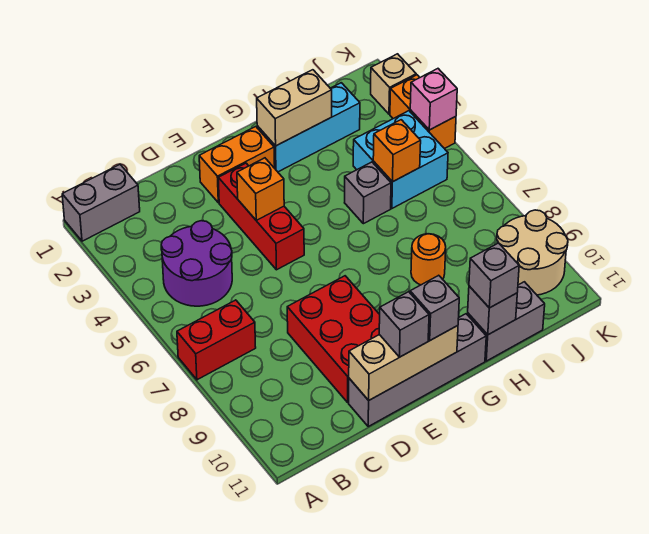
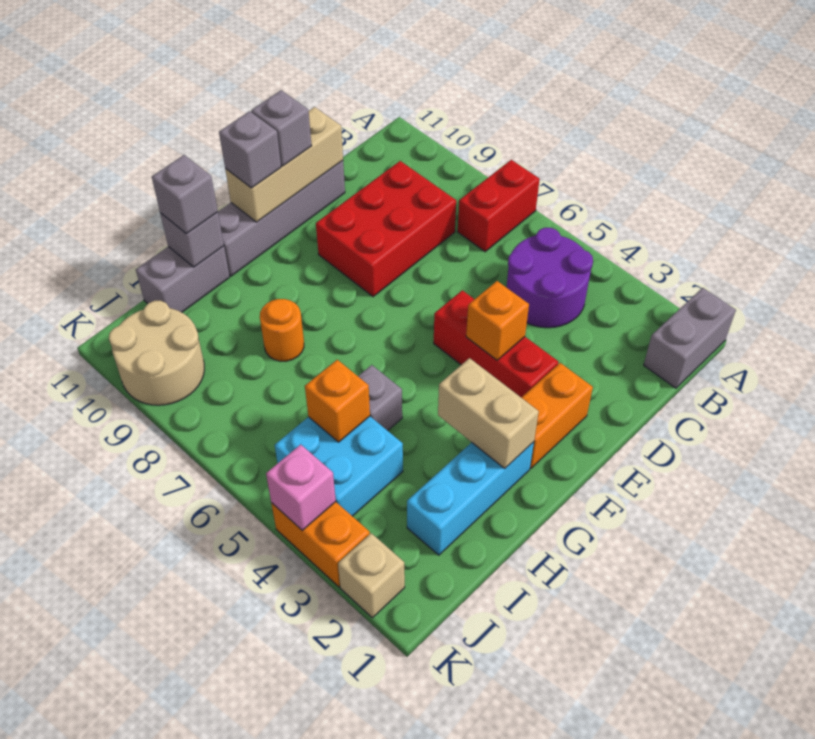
red brick D8:E10 level 1 -> red brick C8:E9 level 1
tan brick G2:H2 level 2 -> tan brick G2:G3 level 2

